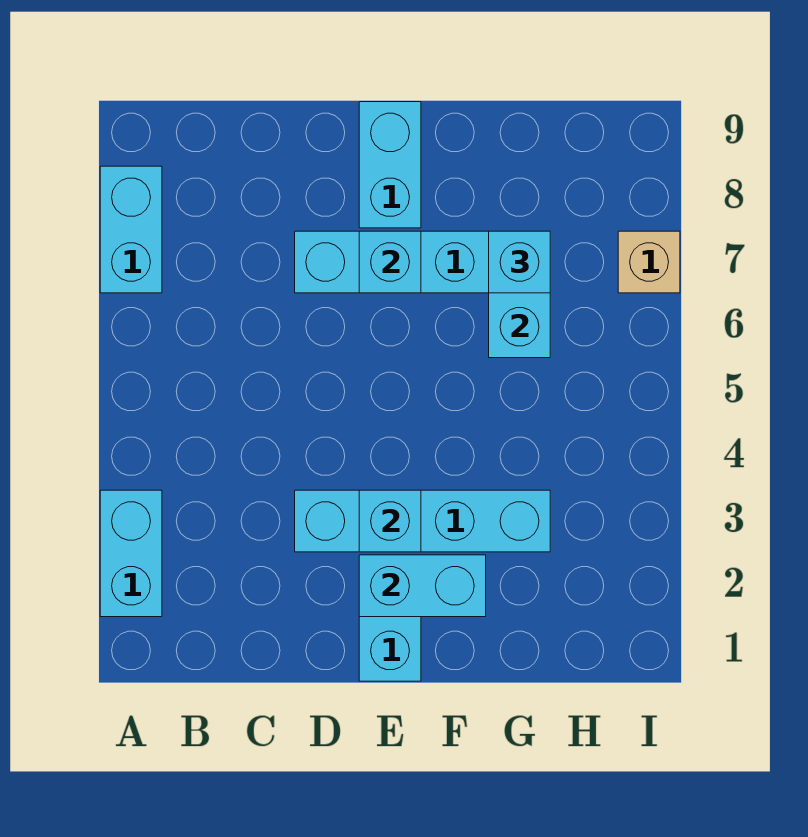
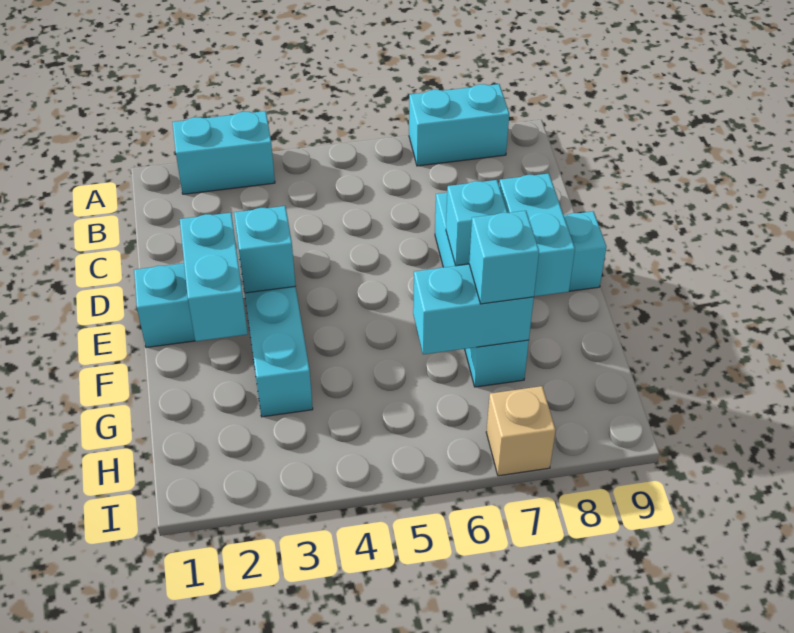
none -> cyan brick E8:F8 level 2

